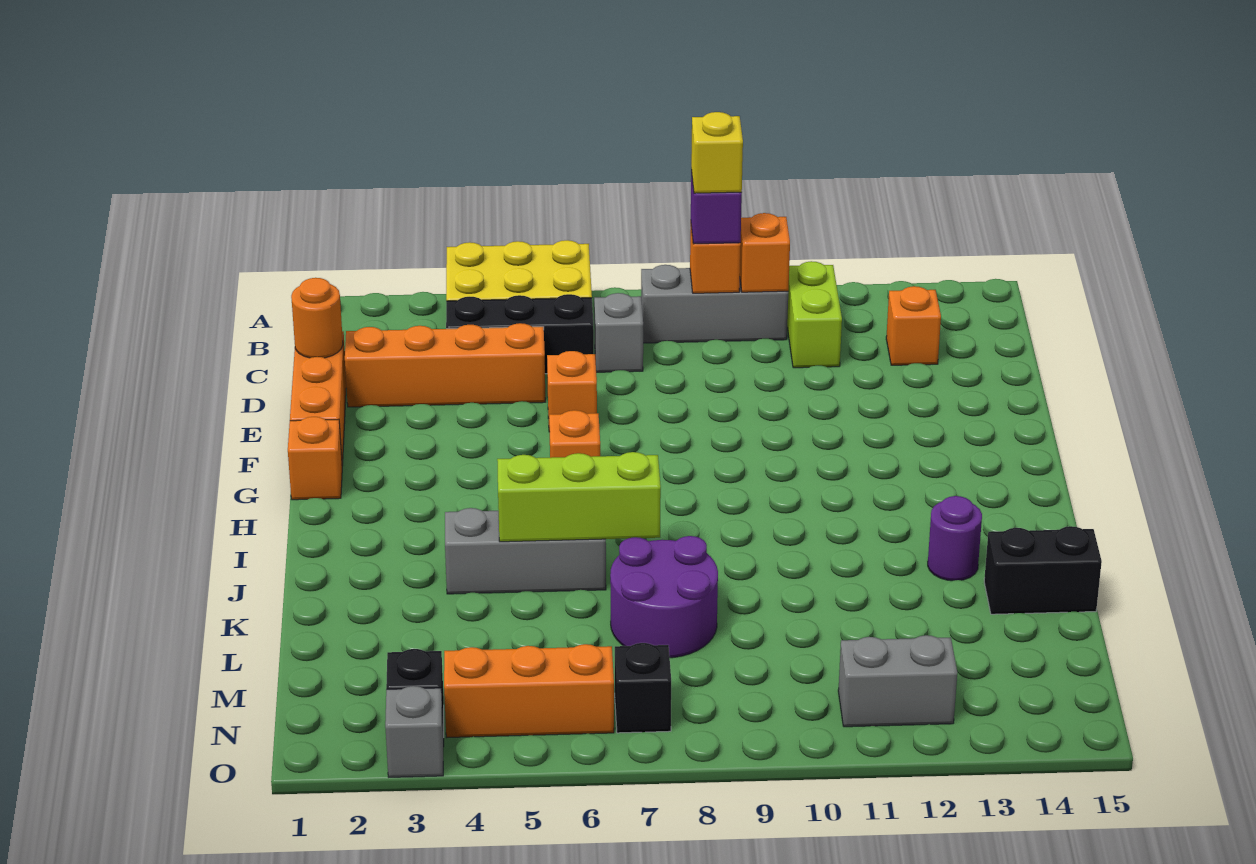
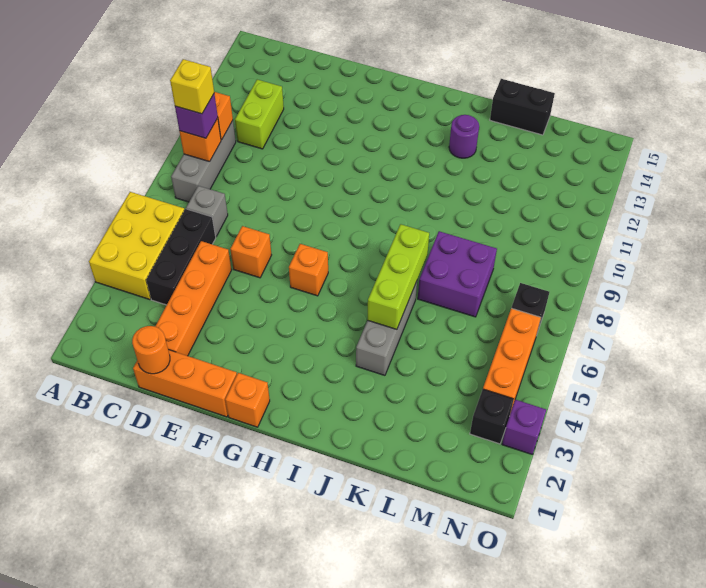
lime brick B11:C11 level 1 -> lime brick C11:C12 level 1
orange brick C13 level 1 -> none
purple round brick K7:L8 level 1 -> purple brick K7:L8 level 1
black brick K14:K15 level 1 -> black brick K15:L15 level 1
grey brick N11:N12 level 1 -> none
grey brick O3 level 1 -> purple brick O3 level 1

